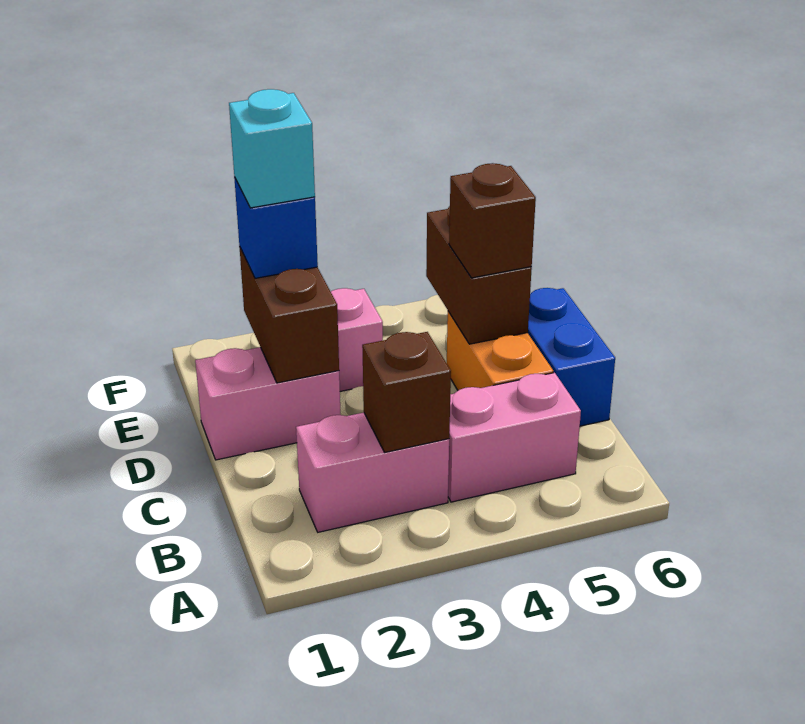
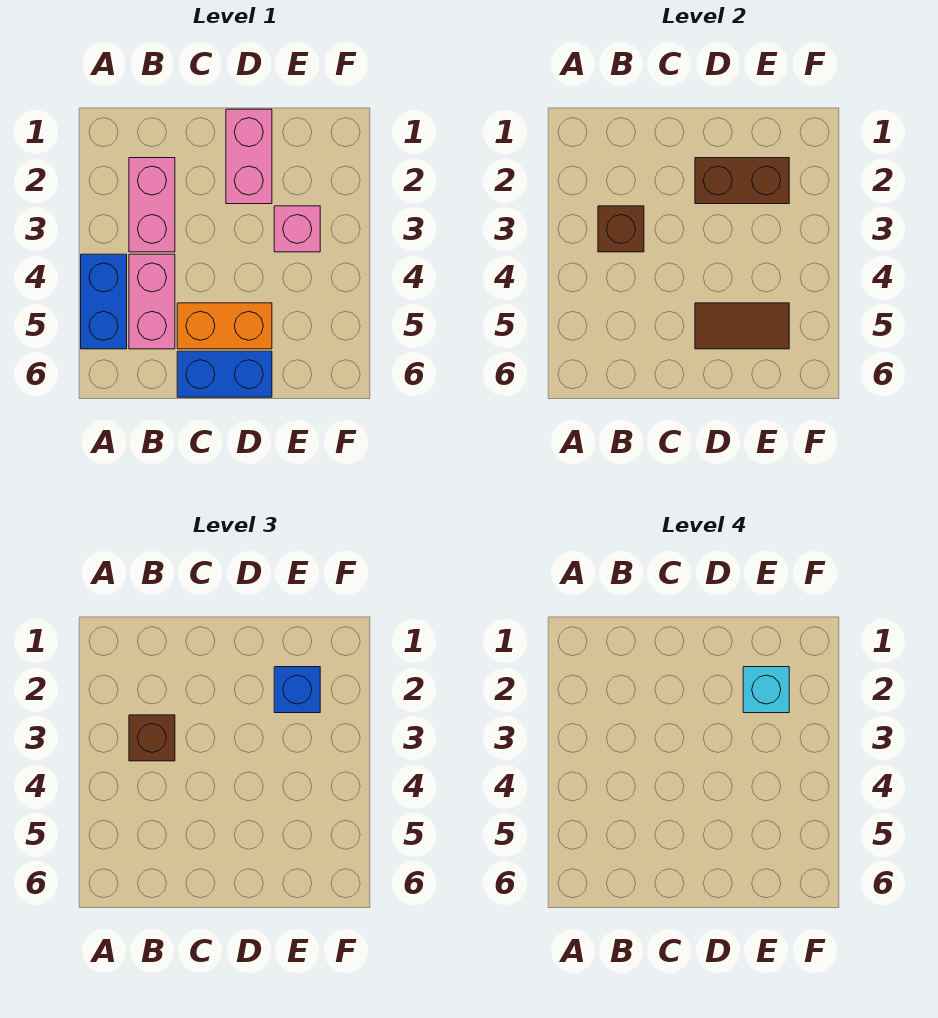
none -> blue brick A4:A5 level 1
brown brick D5:E5 level 2 -> brown tile D5:E5 level 2
brown brick D5 level 3 -> brown brick B3 level 3

